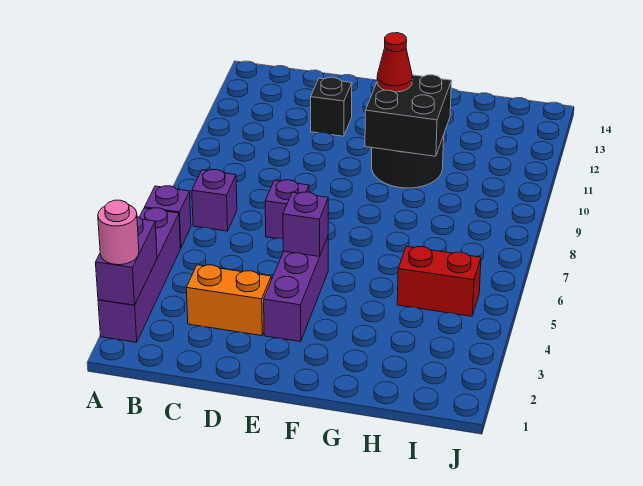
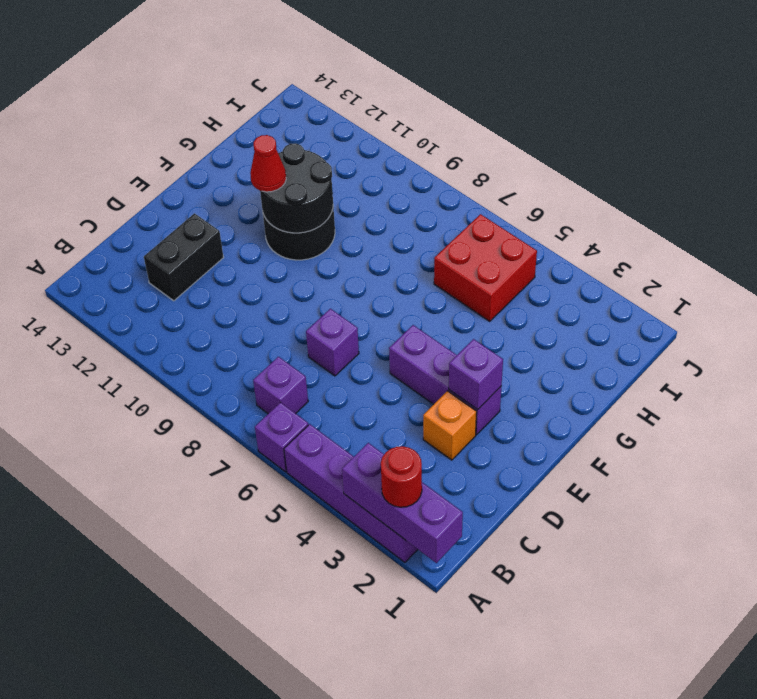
purple brick A2:A3 level 2 -> purple brick A1:A3 level 2
pink round brick A2 level 3 -> red round brick A2 level 3
orange brick C3:D3 level 1 -> orange brick D3 level 1
black brick D12 level 1 -> black brick C12:D12 level 1
purple brick E5 level 2 -> purple brick E3 level 2
black brick F10:G11 level 2 -> black round brick F10:G11 level 2
red brick H5:I5 level 1 -> red brick H5:I6 level 1

